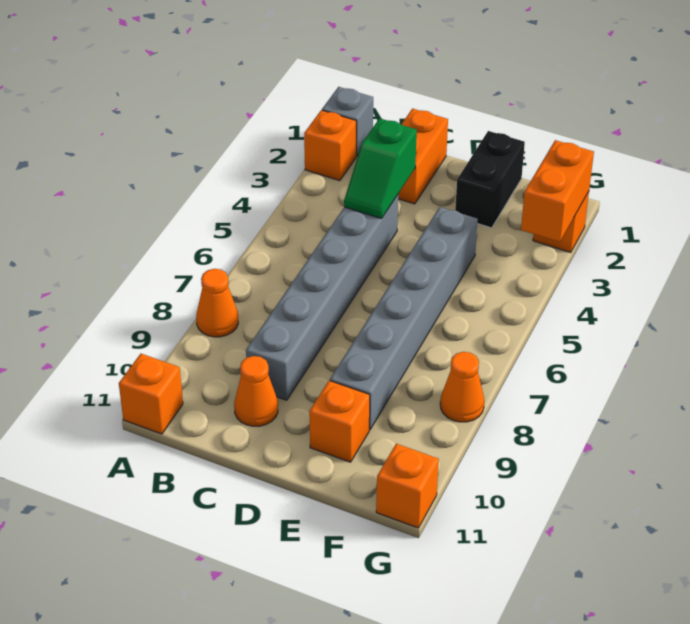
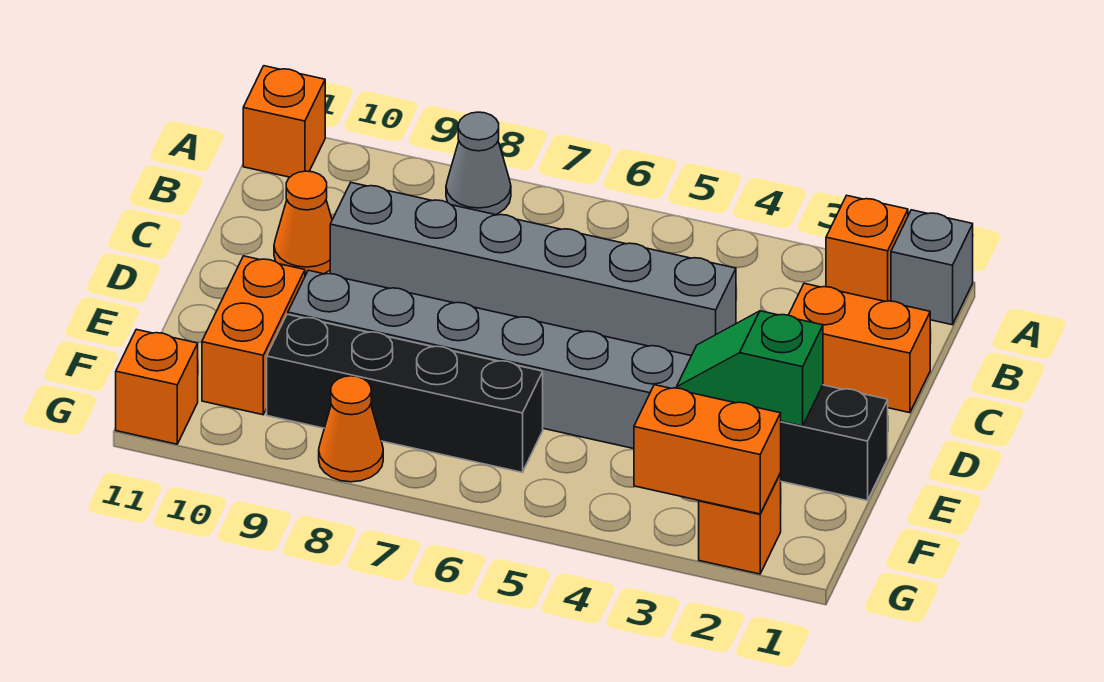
orange cone A8 level 1 -> grey cone A8 level 1
green slope C3:C4 level 2 top 3 -> green slope E2:E3 level 2 top 2
orange brick E10 level 1 -> orange brick E10:F10 level 1
none -> black brick F6:F9 level 1

